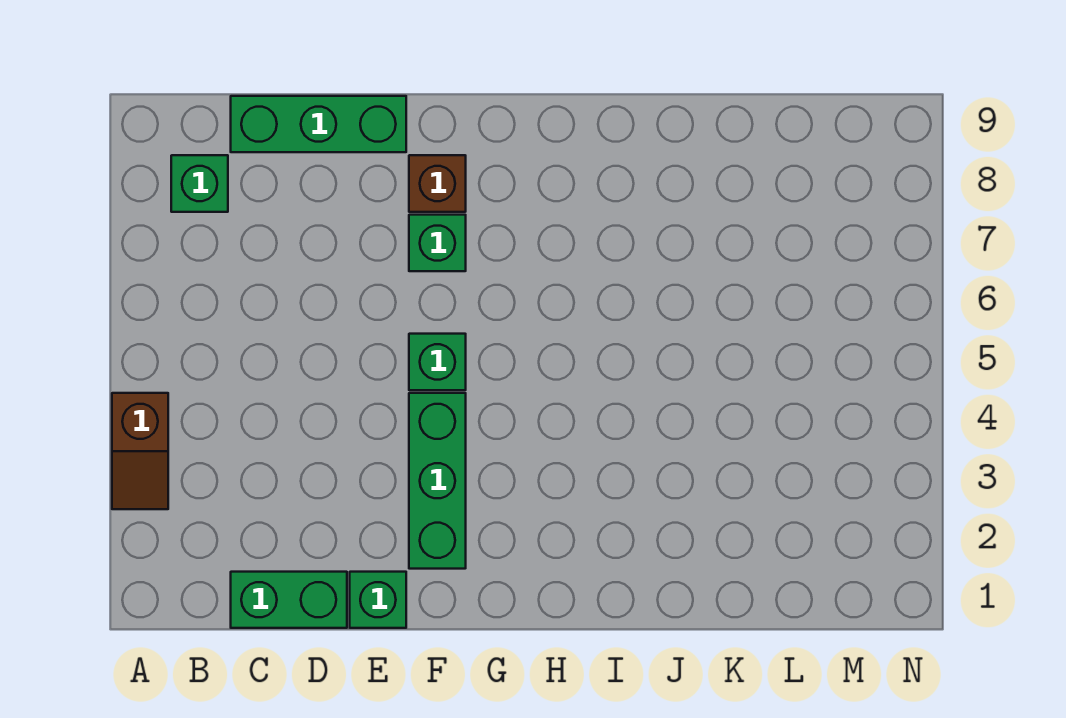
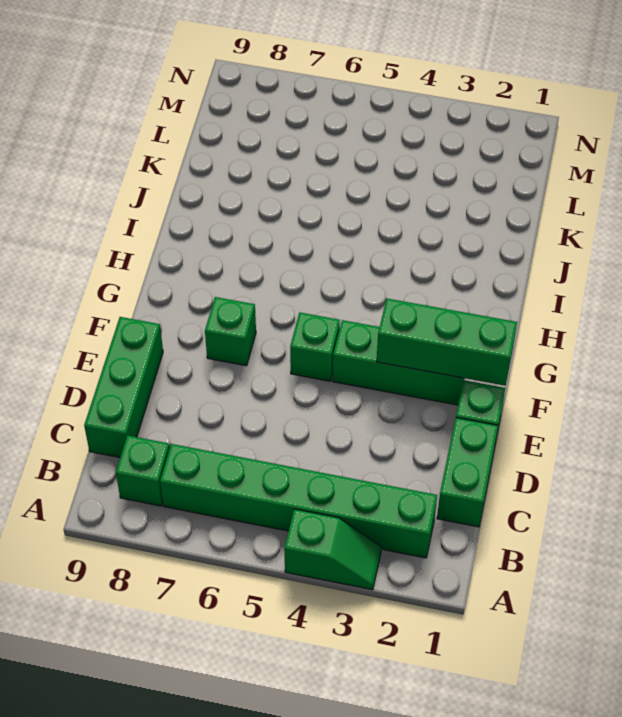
brown slope A3:A4 level 1 top 4 -> green slope A3:A4 level 1 top 4
none -> green brick B2:B7 level 1
none -> green brick F1:F3 level 2
brown brick F8 level 1 -> none

